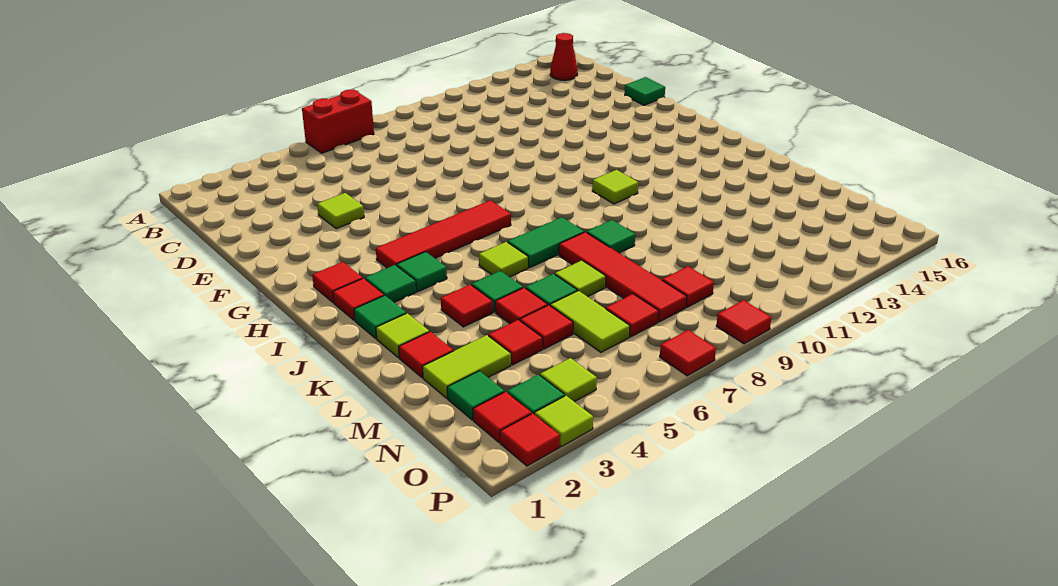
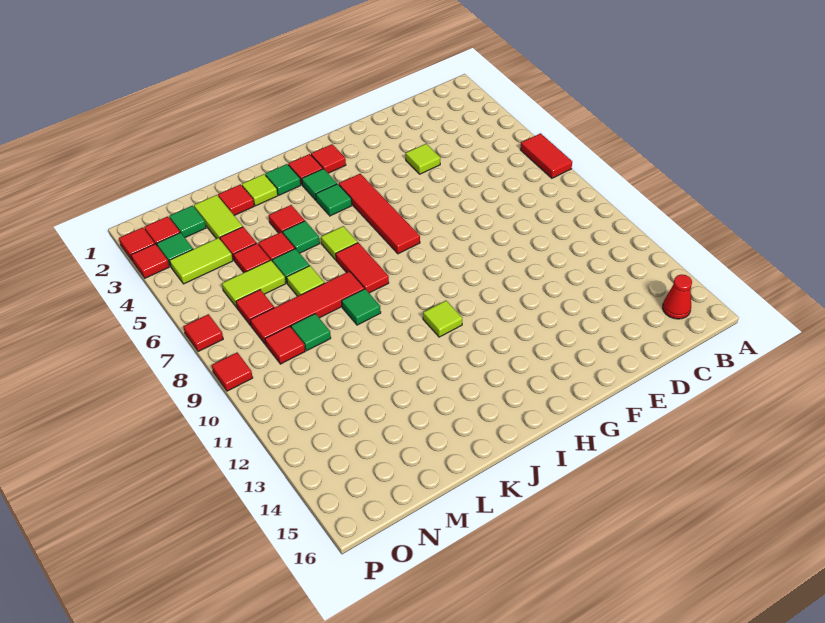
red brick A6:A7 level 1 -> red tile A6:A7 level 1
green tile E16 level 1 -> green tile M9 level 1
green tile J7:J8 level 1 -> red tile J7:J8 level 1
lime tile O4 level 1 -> lime tile N4:O4 level 1
lime tile P3 level 1 -> red tile P3 level 1

